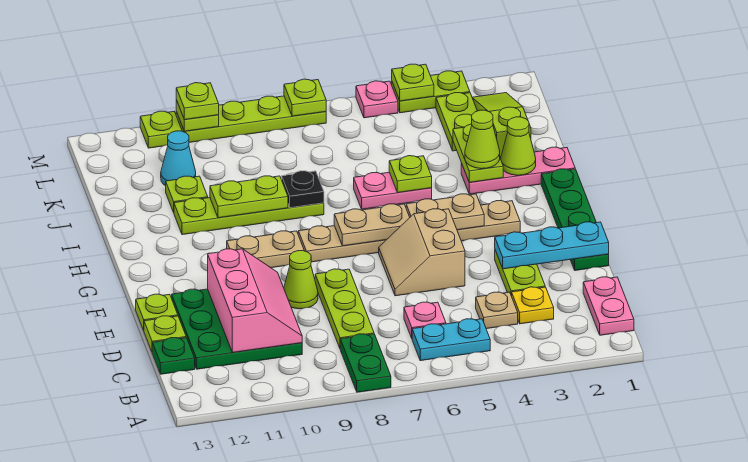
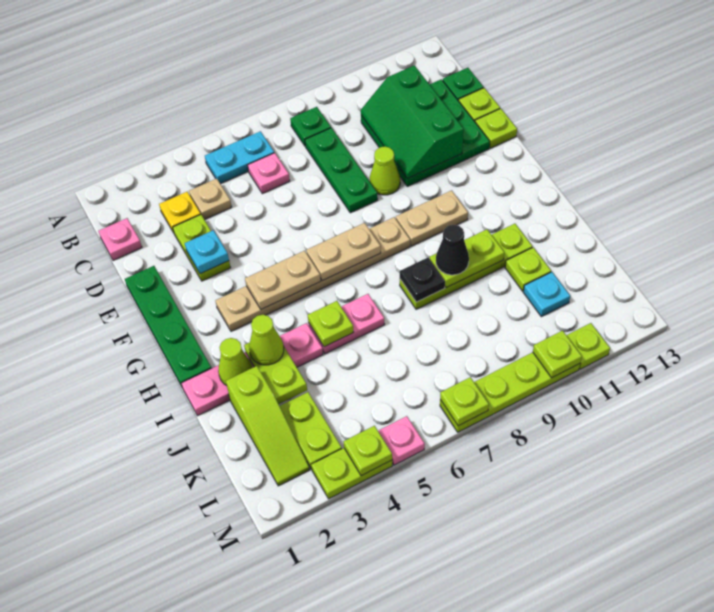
green plate A8:B8 level 1 -> green plate B8 level 1
pink plate B1:C1 level 1 -> pink plate C1 level 1
lime plate C8:E8 level 1 -> green plate C8:E8 level 1
pink slope C10:E11 level 2 top 11 -> green slope C10:E11 level 2 top 11
cyan plate E1:E3 level 2 -> cyan plate E3 level 2
tan slope E5:F6 level 1 top 5 -> none
pink plate I1:I3 level 1 -> pink plate I1:I4 level 1
none -> black cone I9 level 3
cyan cone K11 level 1 -> cyan plate K11 level 1
lime plate M10 level 3 -> none

